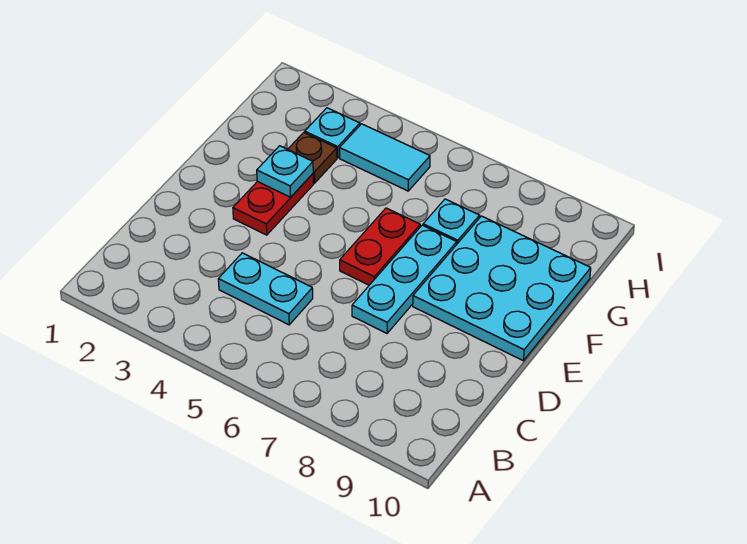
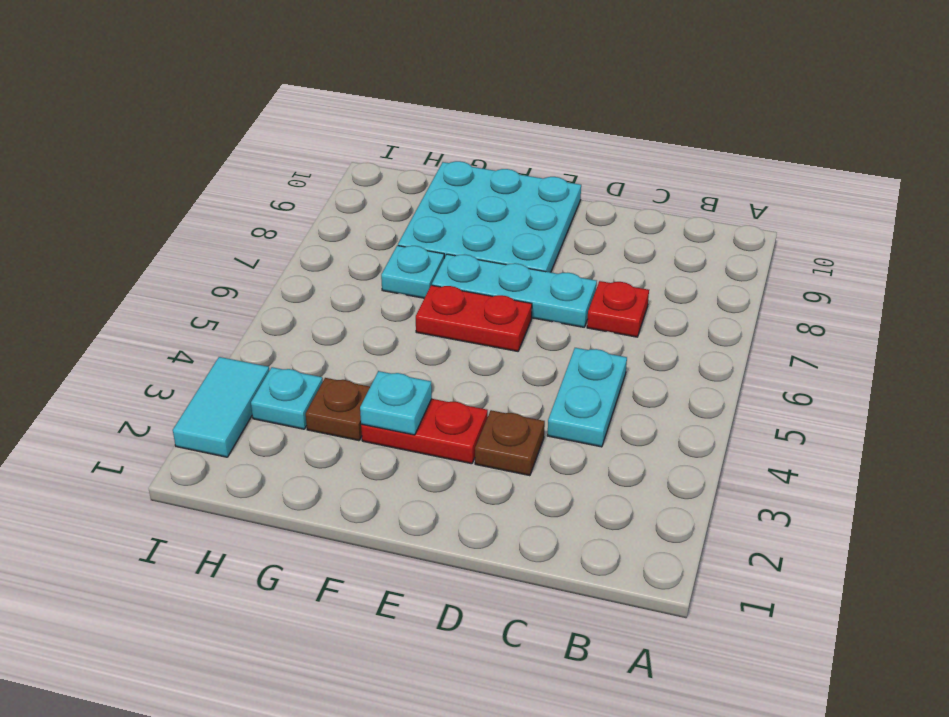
none -> red plate C7 level 1
none -> brown plate D3 level 1
cyan tile H4:H5 level 1 -> cyan tile I2:I3 level 1

